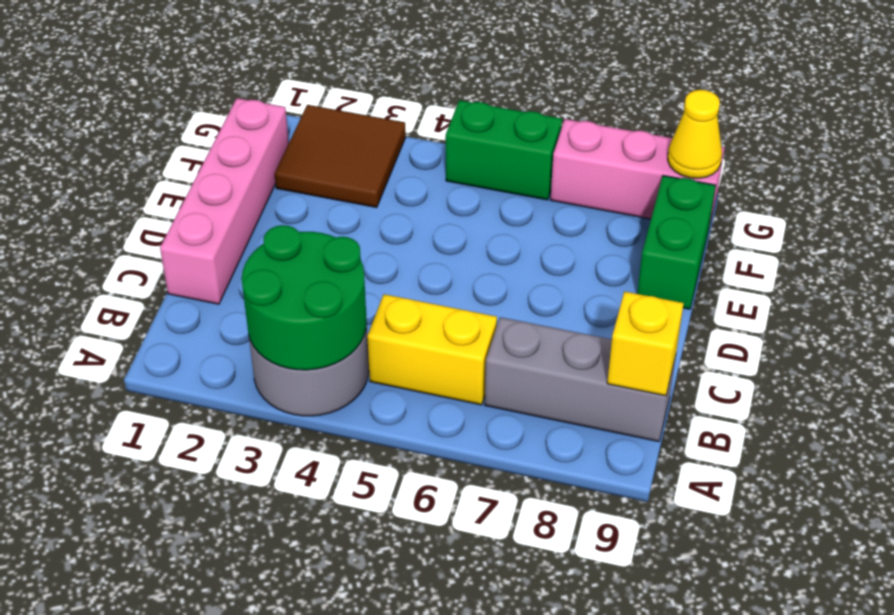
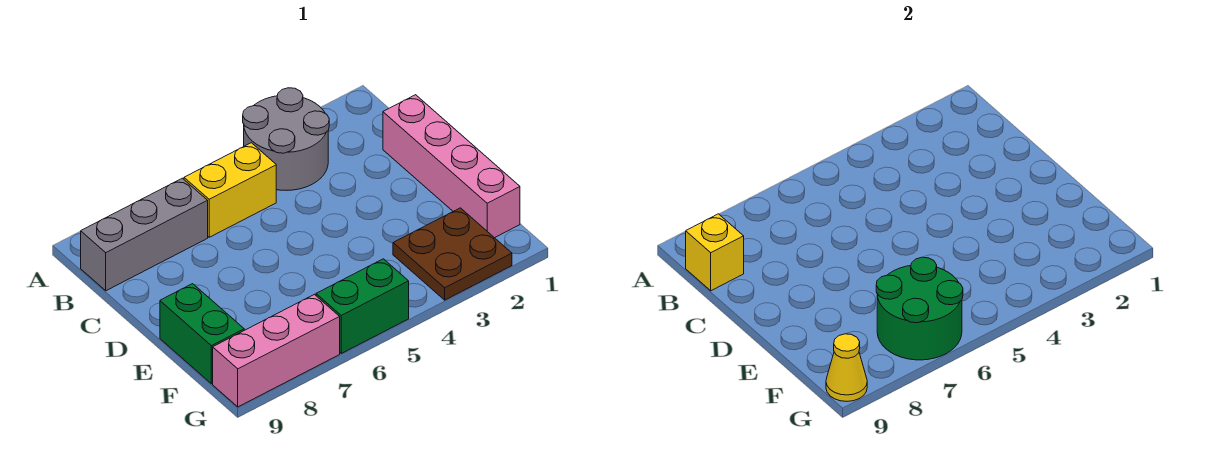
green round brick A3:B4 level 2 -> green round brick F6:G7 level 2
brown tile F2:G3 level 1 -> brown plate F2:G3 level 1

